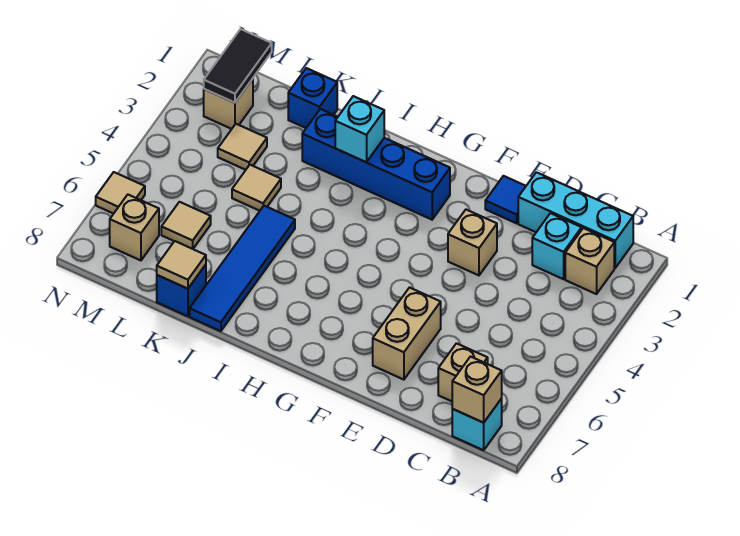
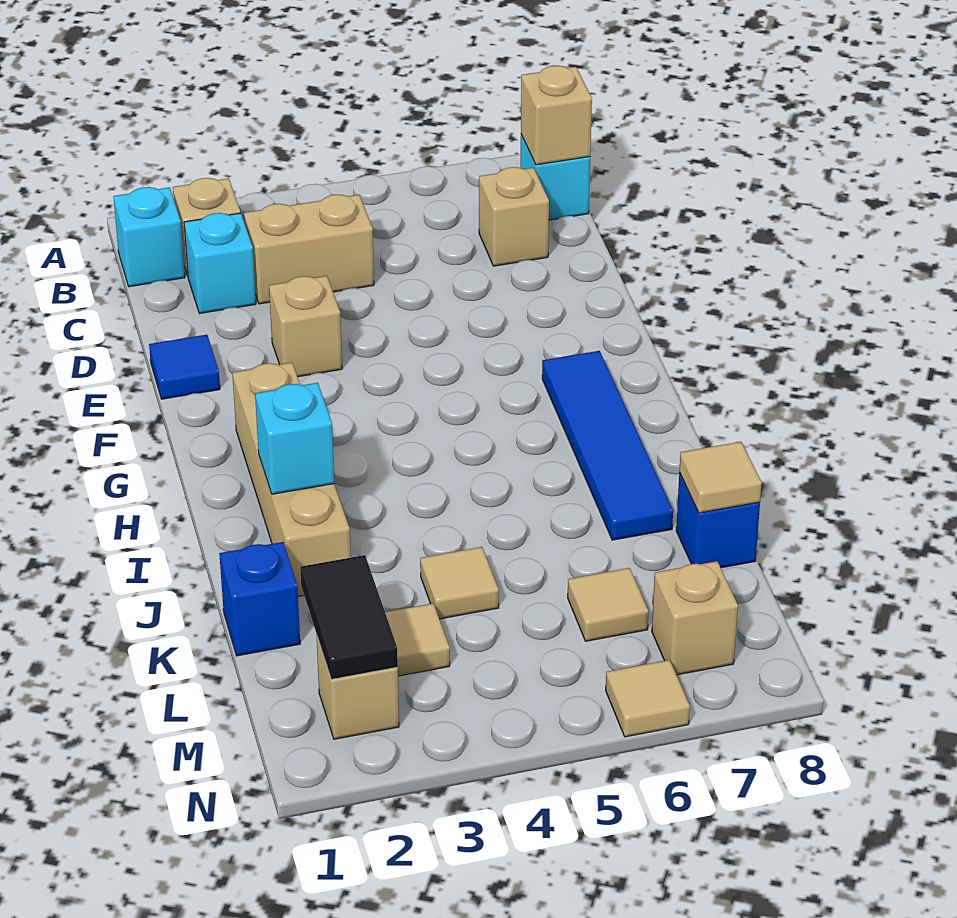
cyan brick B1:D1 level 1 -> cyan brick B1 level 1
tan brick E6:E7 level 1 -> tan brick C3:C4 level 1
blue brick G2:J2 level 1 -> tan brick G2:J2 level 1
blue tile J5:J8 level 1 -> blue tile G7:J7 level 1
black tile M1:M2 level 2 -> black tile L2:M2 level 2

